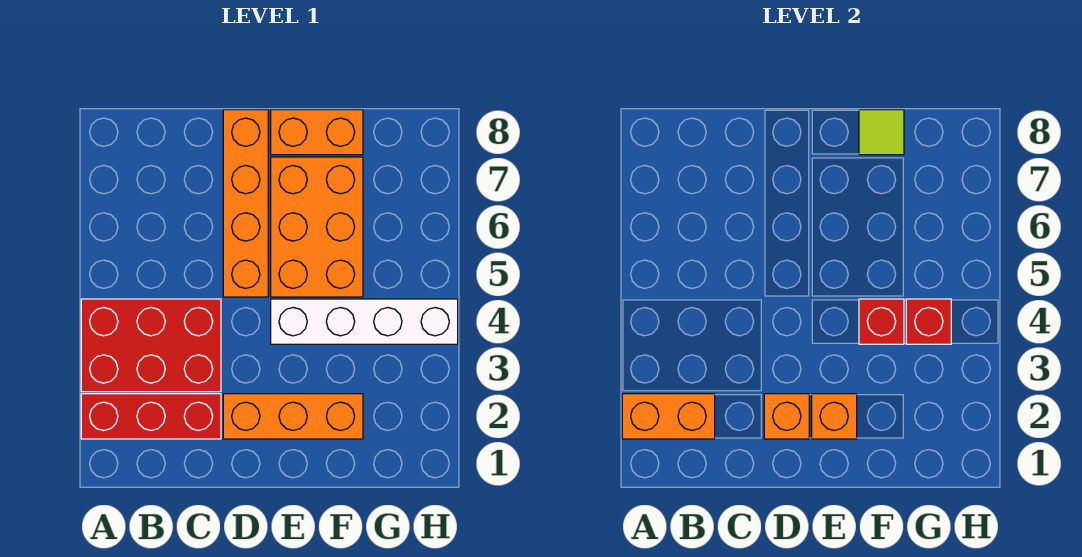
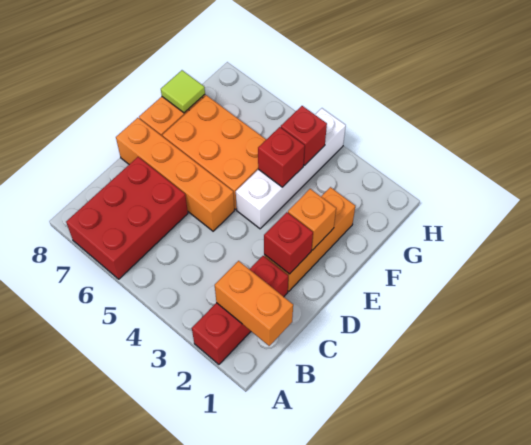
orange brick A2:B2 level 2 -> orange brick B1:B2 level 2
red brick A3:C4 level 1 -> red brick A6:C7 level 1
orange brick D2 level 2 -> red brick D2 level 2

